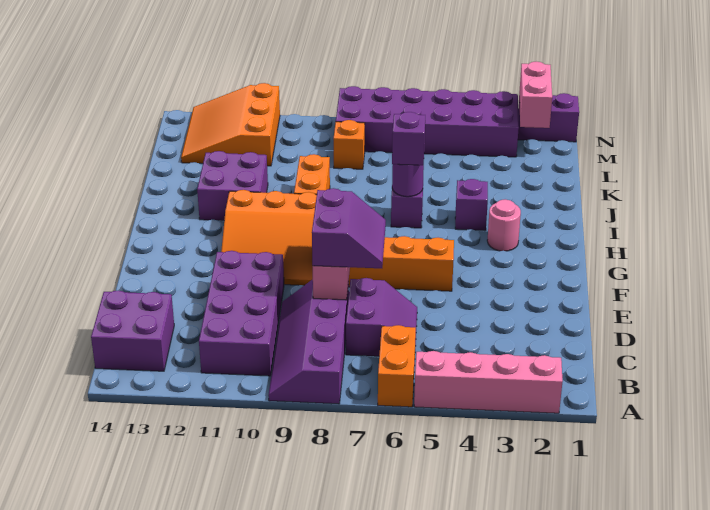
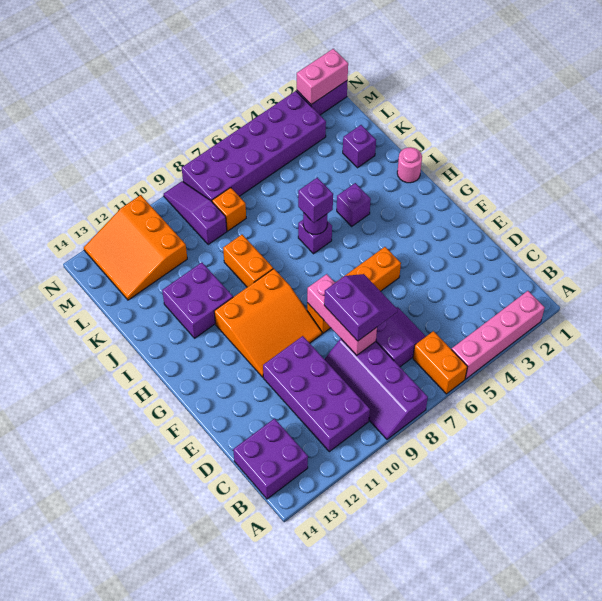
pink round brick H3 level 1 -> pink round brick I1 level 1
none -> purple brick K2 level 1
none -> purple slope L9:N9 level 1 top L
pink brick M2:N2 level 2 -> pink brick N1:N2 level 2

